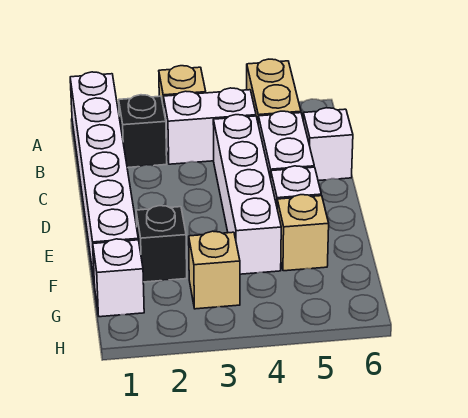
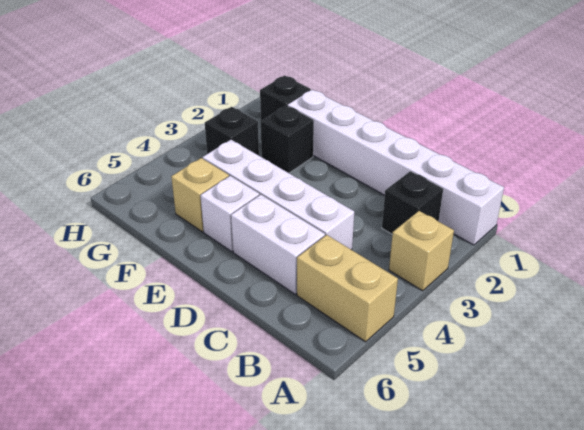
white brick B3:B4 level 1 -> none
white brick C6 level 1 -> none
white brick G1 level 1 -> black brick G1 level 1
tan brick G3 level 1 -> black brick G3 level 1

